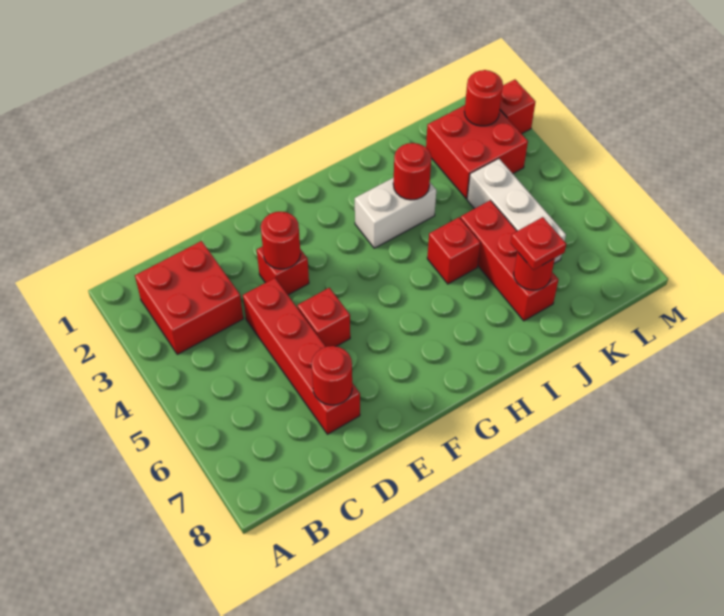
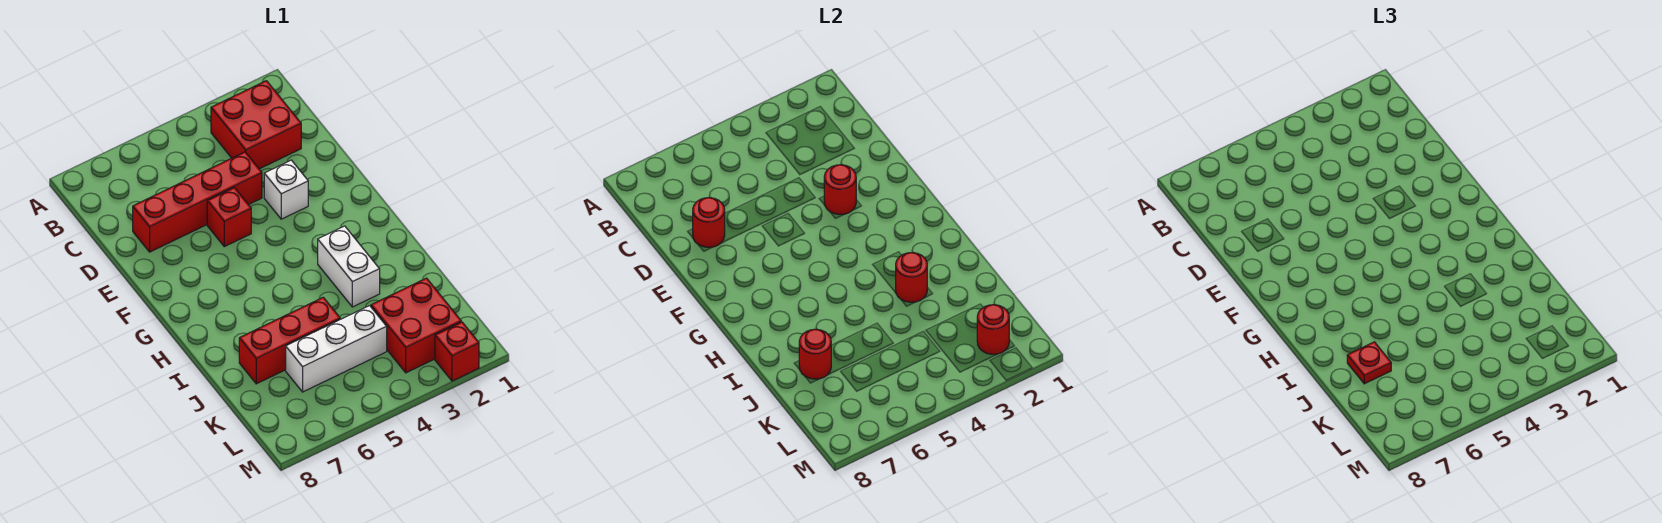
red brick E3 level 1 -> white brick E3 level 1
red brick I5 level 1 -> none

